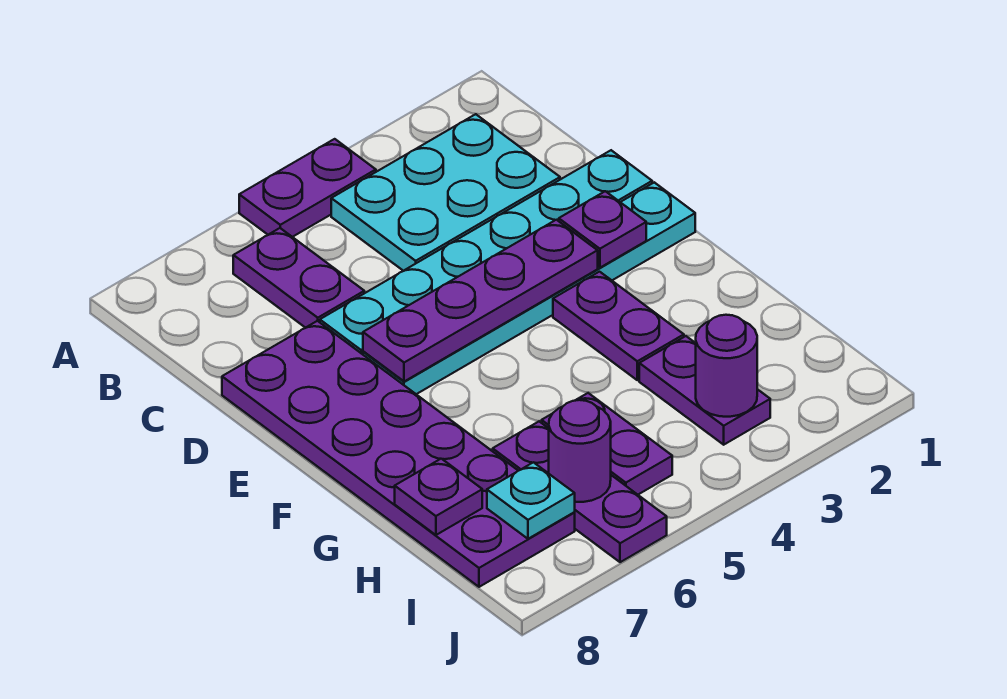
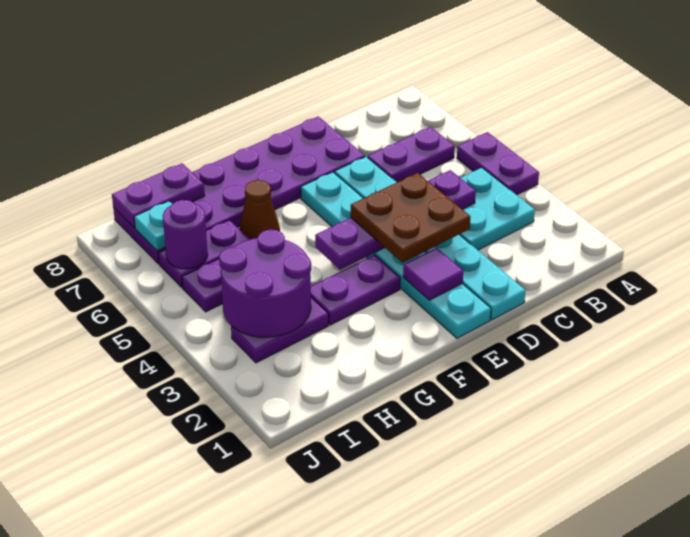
cyan plate B2:C4 level 1 -> cyan plate B3:C4 level 1
none -> brown plate D3:E4 level 3
purple plate E2 level 2 -> purple tile E2 level 2
purple plate E3:E6 level 2 -> purple plate C4:F4 level 2
none -> brown cone G6 level 1
purple plate H6:J6 level 1 -> purple plate H6:I6 level 1
purple plate H8 level 2 -> purple plate H8:I8 level 2
purple round brick I3 level 2 -> purple round brick H3:I4 level 2

